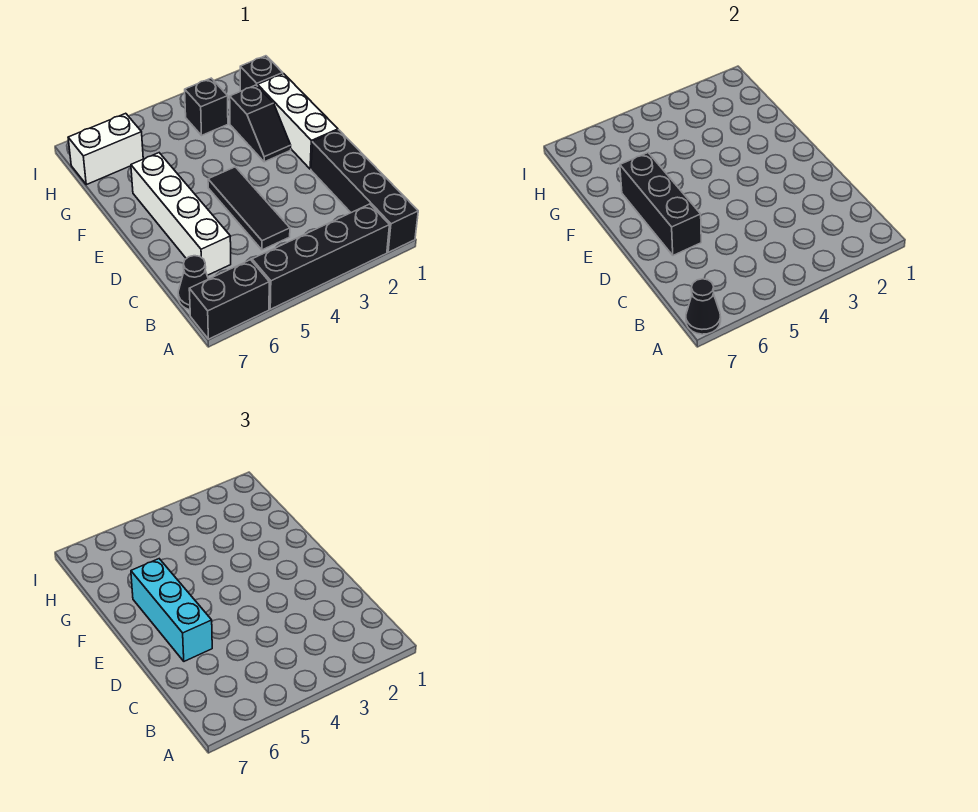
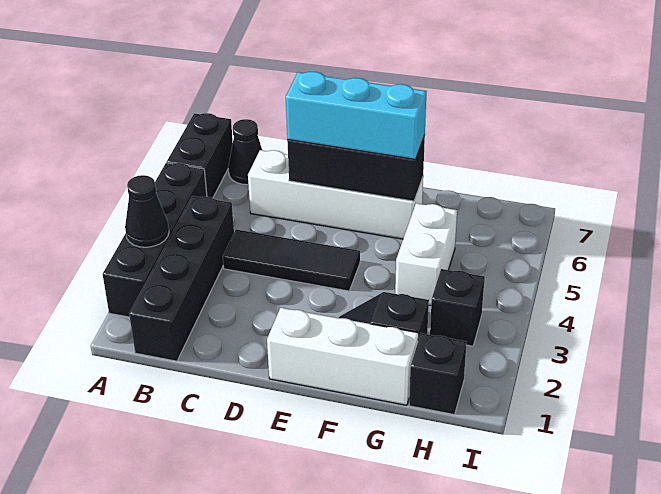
black brick A1:D1 level 1 -> black brick B1:B4 level 1
black cone A7 level 2 -> black cone A3 level 2
white brick H6:H7 level 1 -> white brick G4:G5 level 1

